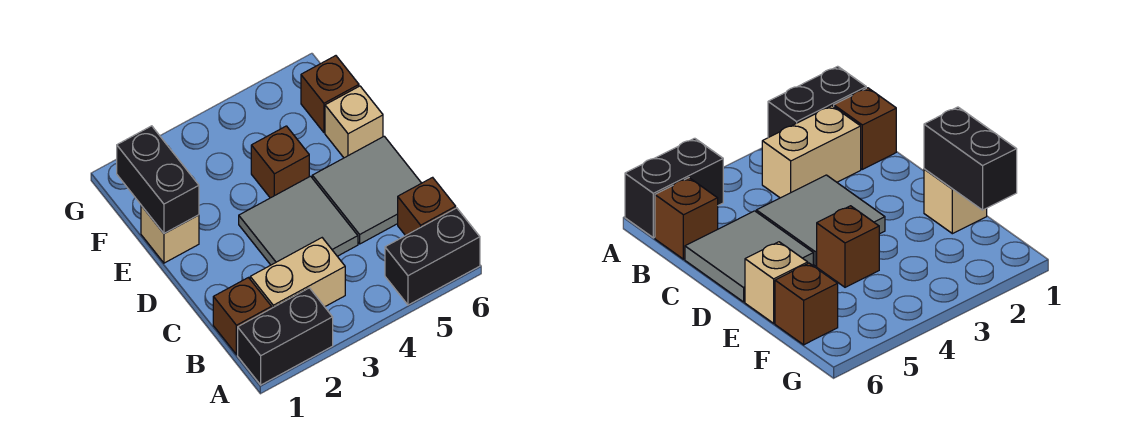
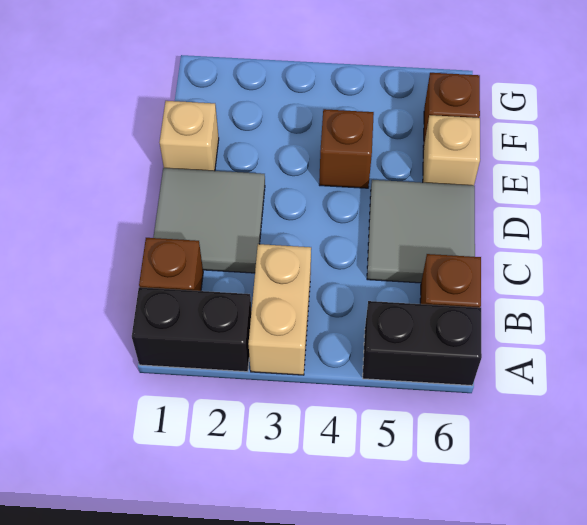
tan brick B2:B3 level 1 -> tan brick A3:B3 level 1
grey tile C3:D4 level 1 -> grey tile C1:D2 level 1
black brick E1:F1 level 2 -> none

